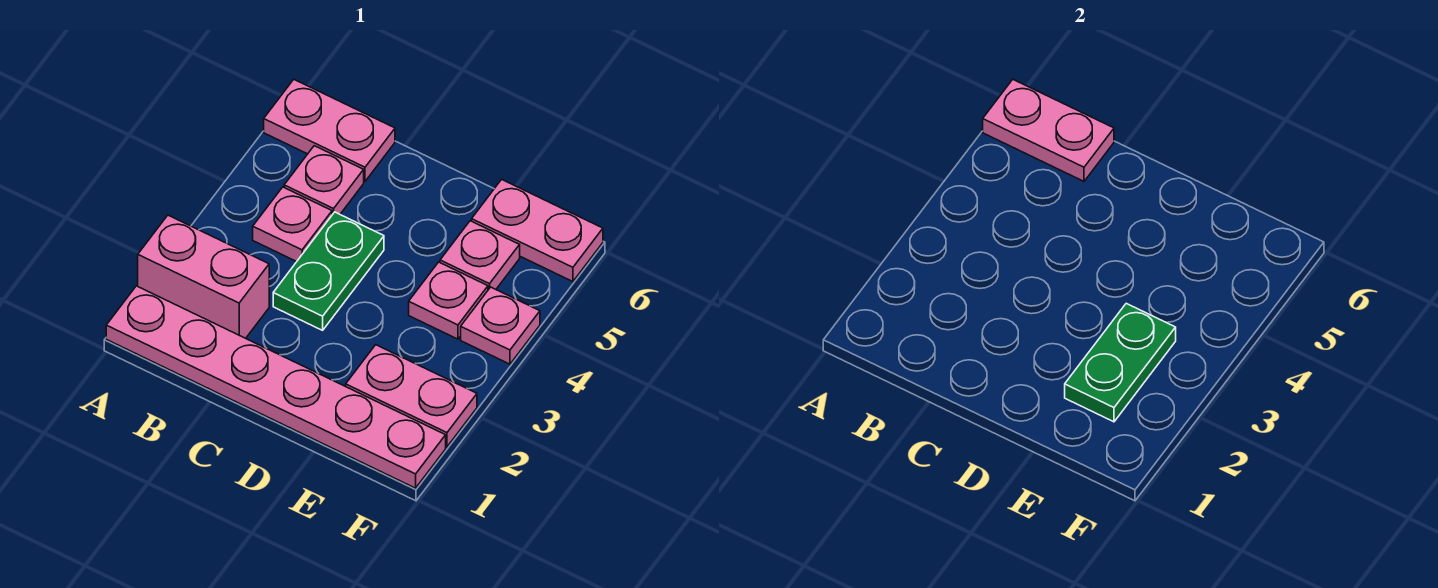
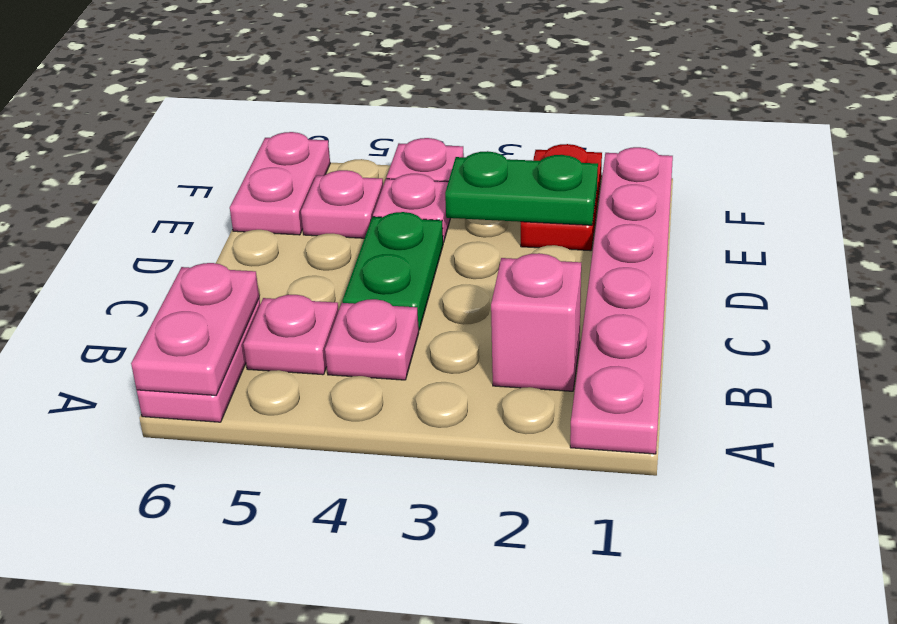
pink brick A2:B2 level 1 -> pink brick B2 level 1
green plate C3:C4 level 1 -> green plate C4:D4 level 1
pink plate E2:F2 level 1 -> red plate E2:F2 level 1

